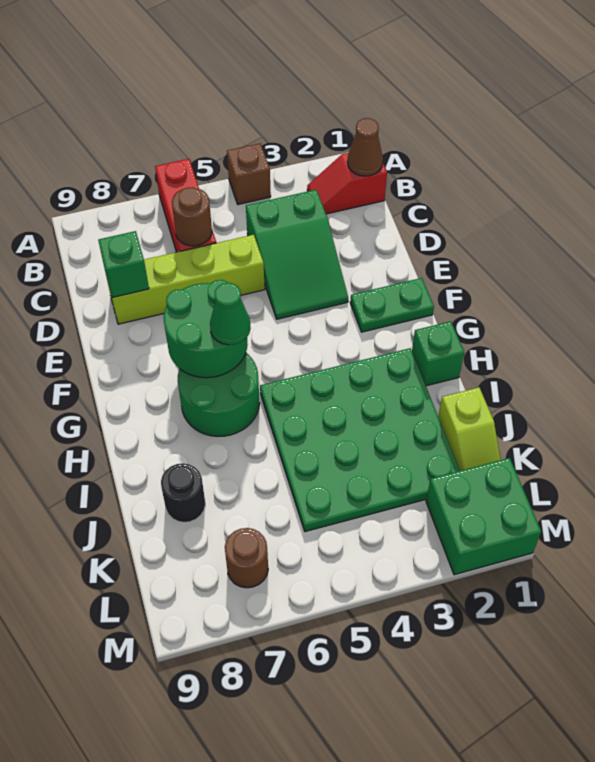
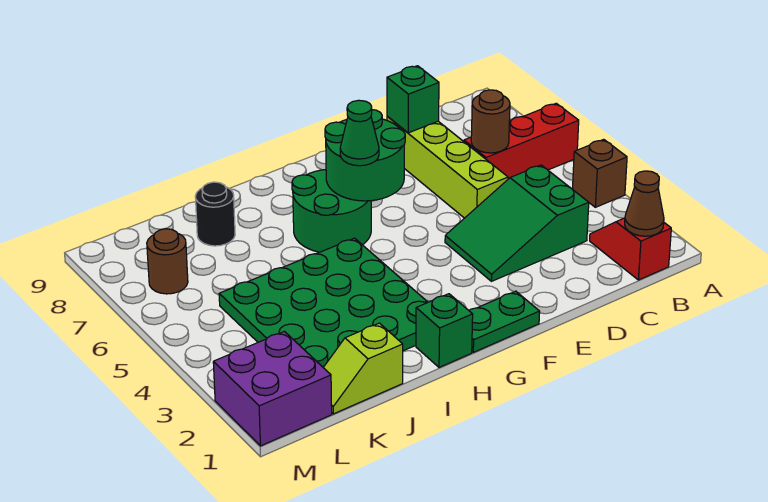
green plate F1:F2 level 1 -> green plate F1:G1 level 1
green brick L1:M2 level 1 -> purple brick L1:M2 level 1

